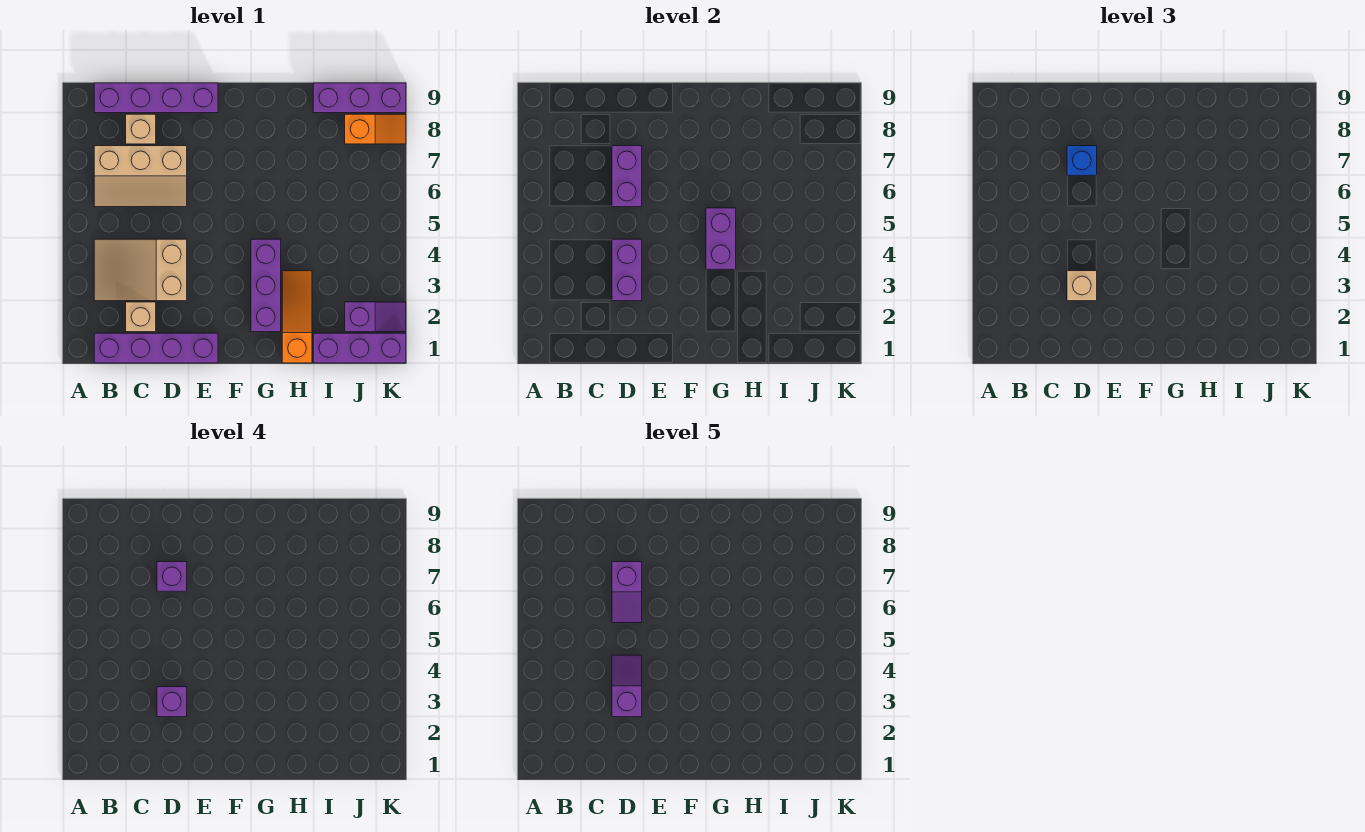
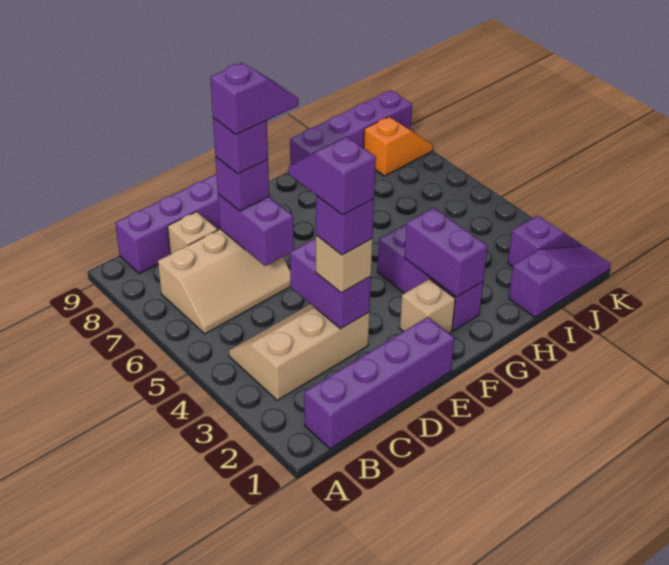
tan slope B3:D4 level 1 top D -> tan slope B3:D4 level 1 top 3
tan brick C2 level 1 -> tan brick F2 level 1
purple slope D6:D7 level 5 top 7 -> purple slope D7:E7 level 5 top D
blue brick D7 level 3 -> purple brick D7 level 3
purple brick G4:G5 level 2 -> purple brick G2:G3 level 2
orange slope H1:H3 level 1 top 1 -> none
purple brick I1:K1 level 1 -> purple slope I1:K1 level 1 top I
purple brick I9:K9 level 1 -> purple brick H9:K9 level 1

